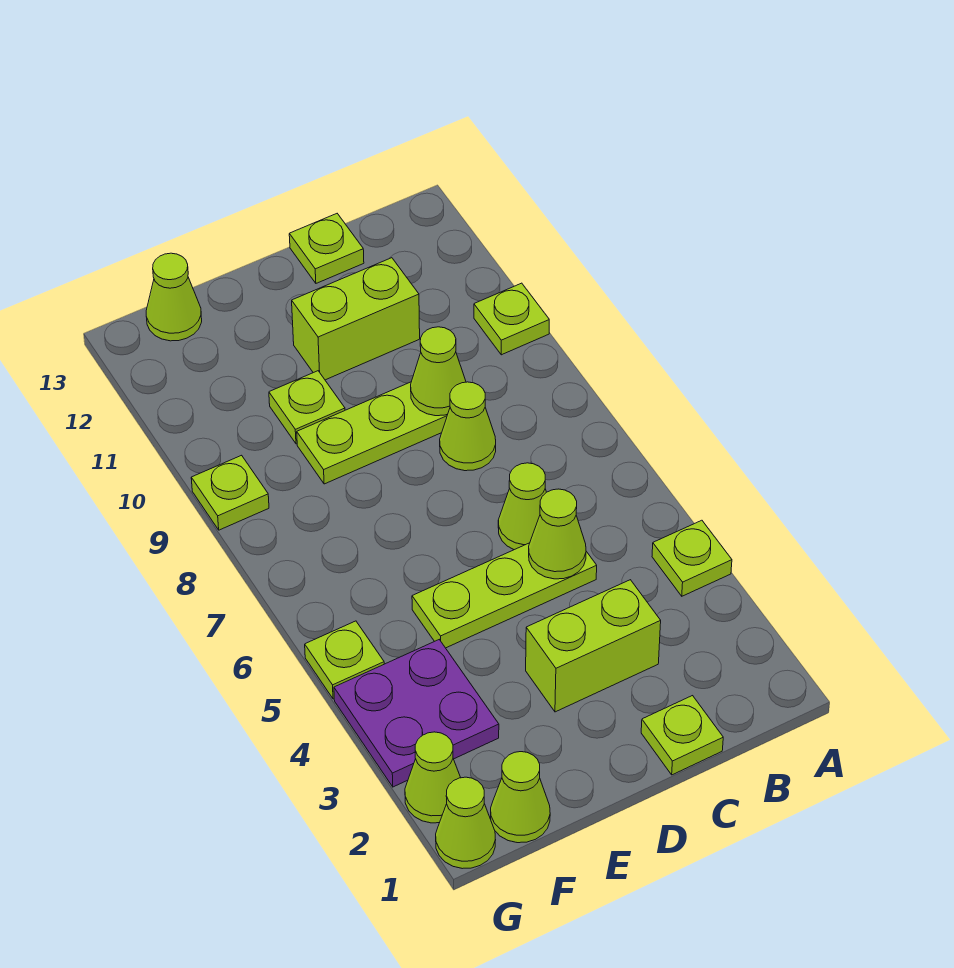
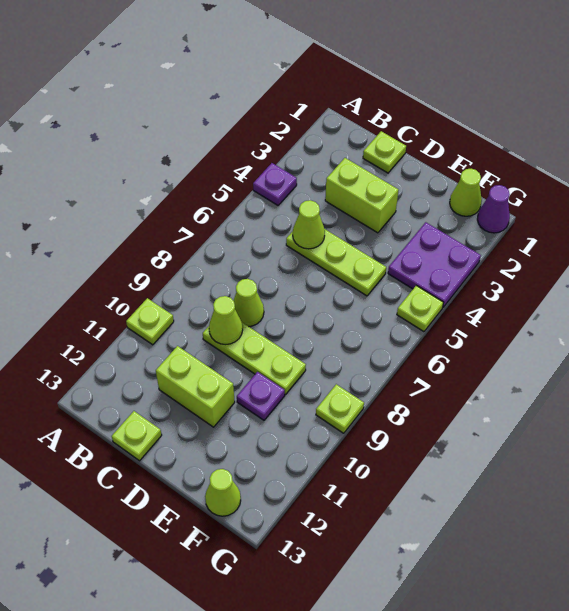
lime plate A4 level 1 -> purple plate A4 level 1
lime cone C6 level 1 -> none
lime plate E10 level 1 -> purple plate E10 level 1
lime cone G1 level 1 -> purple cone G1 level 1
lime cone G2 level 1 -> none

